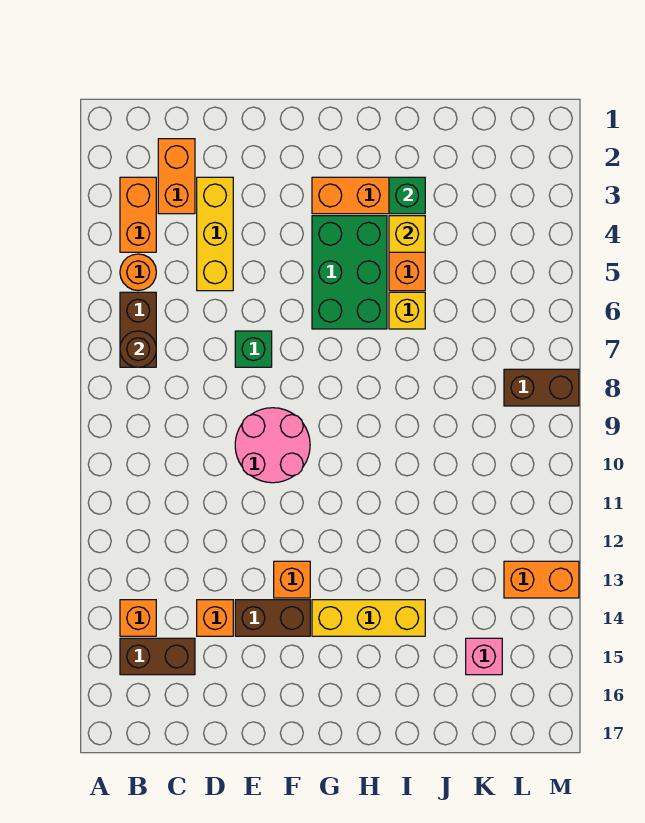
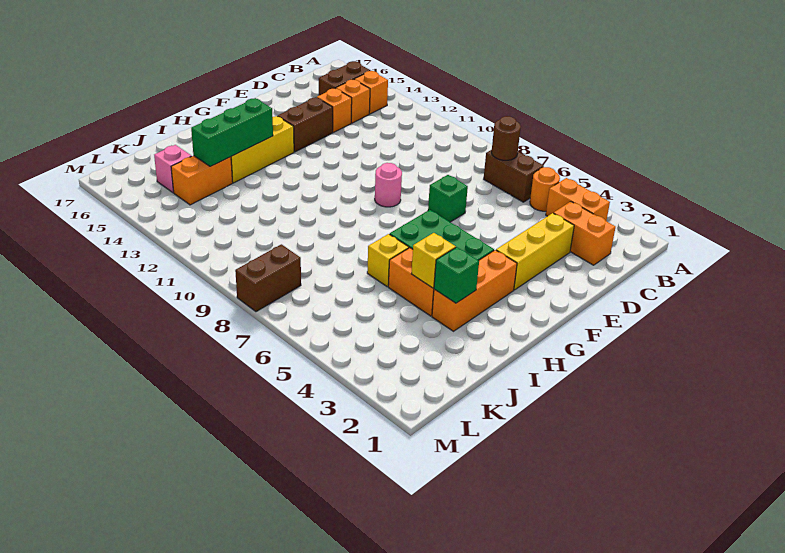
yellow brick D3:D5 level 1 -> yellow brick D3:F3 level 1
pink round brick E9:F10 level 1 -> pink round brick F9 level 1
orange brick F13 level 1 -> orange brick C14 level 1
none -> green brick H14:J14 level 2
orange brick L13:M13 level 1 -> orange brick J14:K14 level 1

